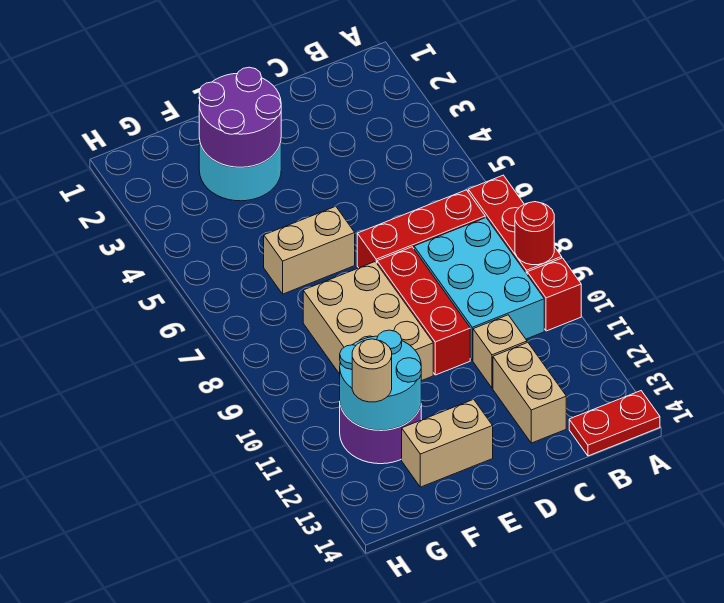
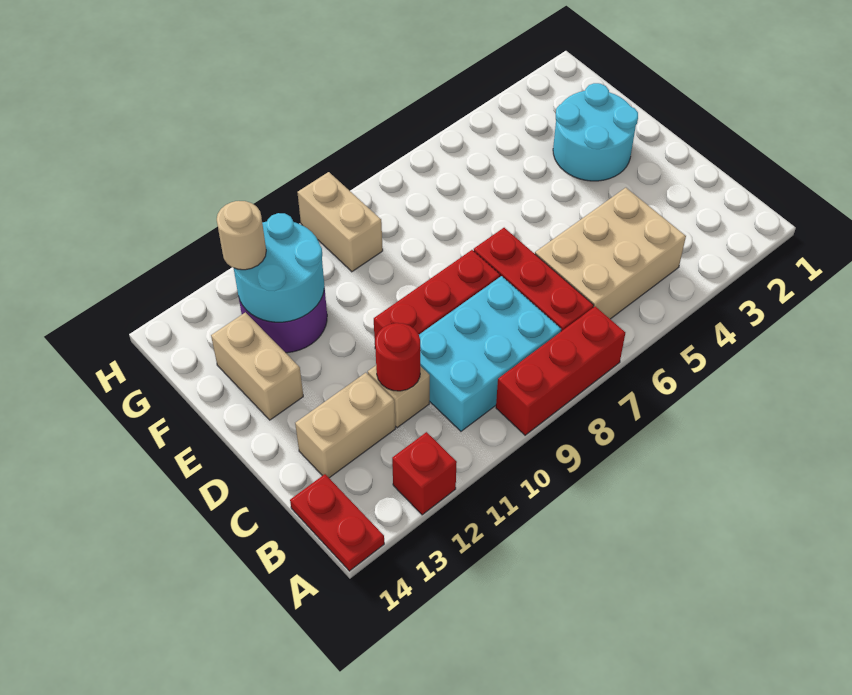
red round brick A9 level 2 -> red round brick C11 level 2
red brick A10 level 1 -> red brick A12 level 1
purple round brick E2:F3 level 2 -> none
tan brick E6:F6 level 1 -> tan brick G9:H9 level 1
tan brick E8:F10 level 1 -> tan brick B4:C6 level 1

